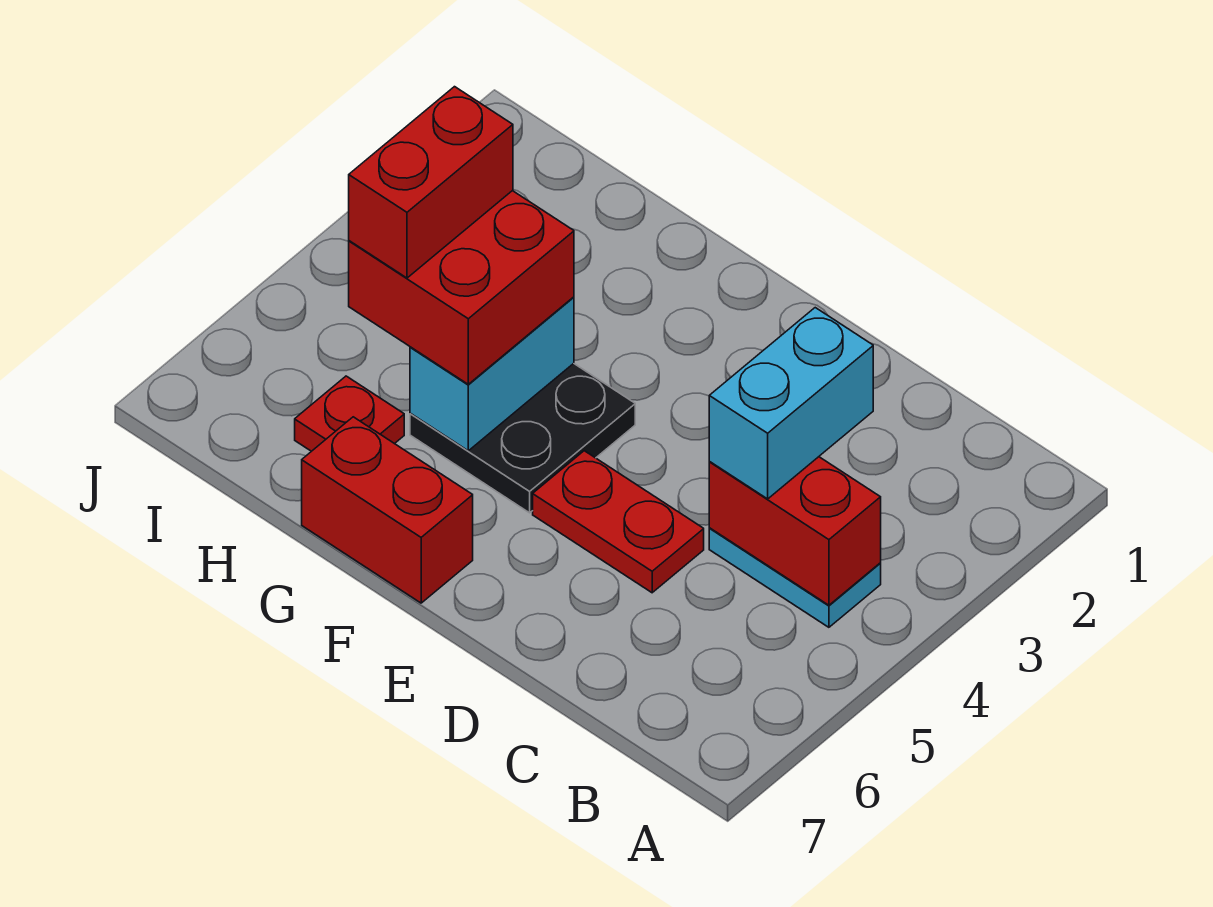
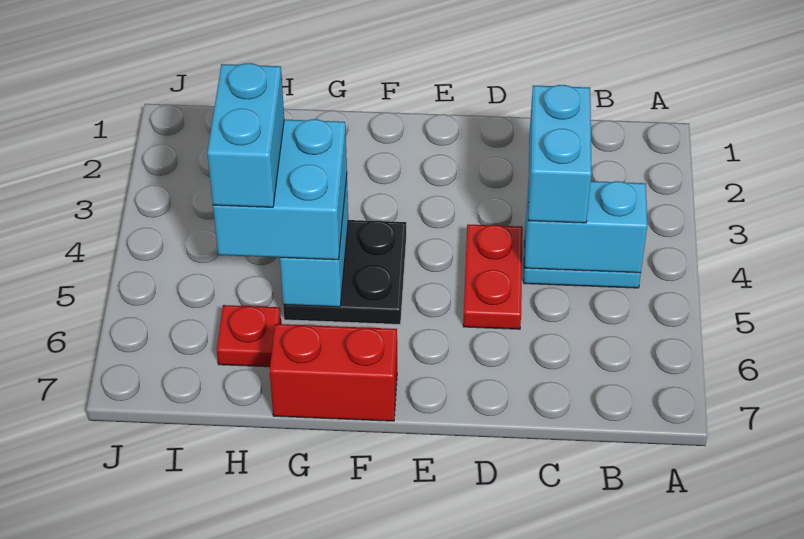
red brick B4:C4 level 2 -> cyan brick B4:C4 level 2
red plate D5:E5 level 1 -> red plate D4:D5 level 1
red brick G4:H5 level 3 -> cyan brick G4:H5 level 3
red brick H4:H5 level 4 -> cyan brick H4:H5 level 4

